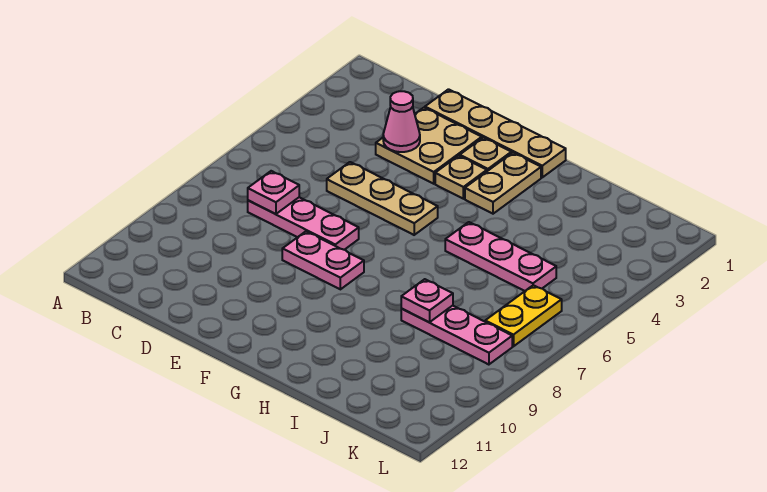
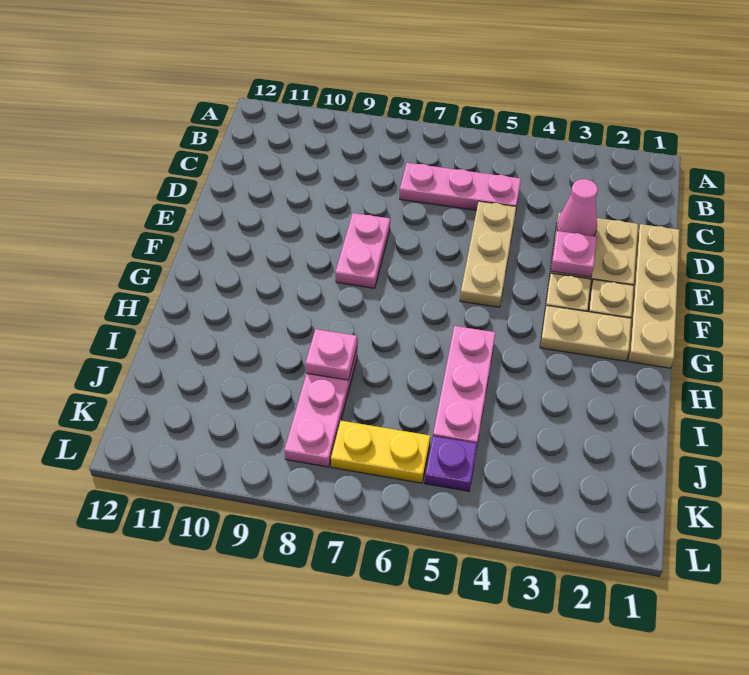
pink plate C7:E7 level 1 -> pink plate C5:C7 level 1
pink plate C7 level 2 -> pink plate E3 level 2
none -> purple plate K5 level 1

